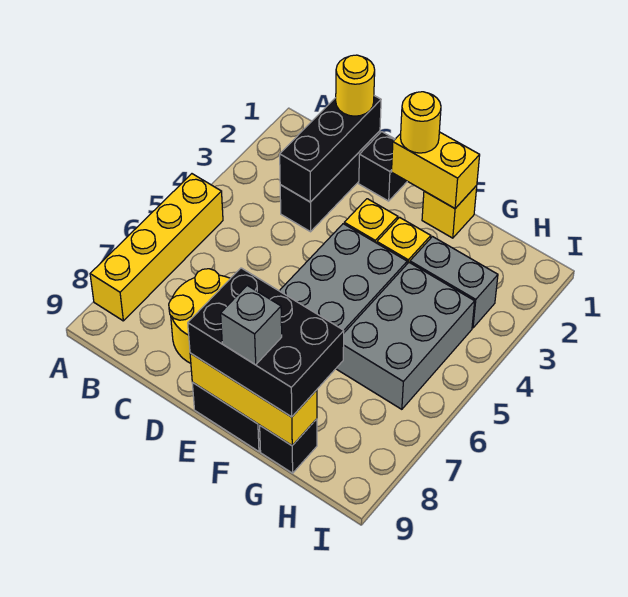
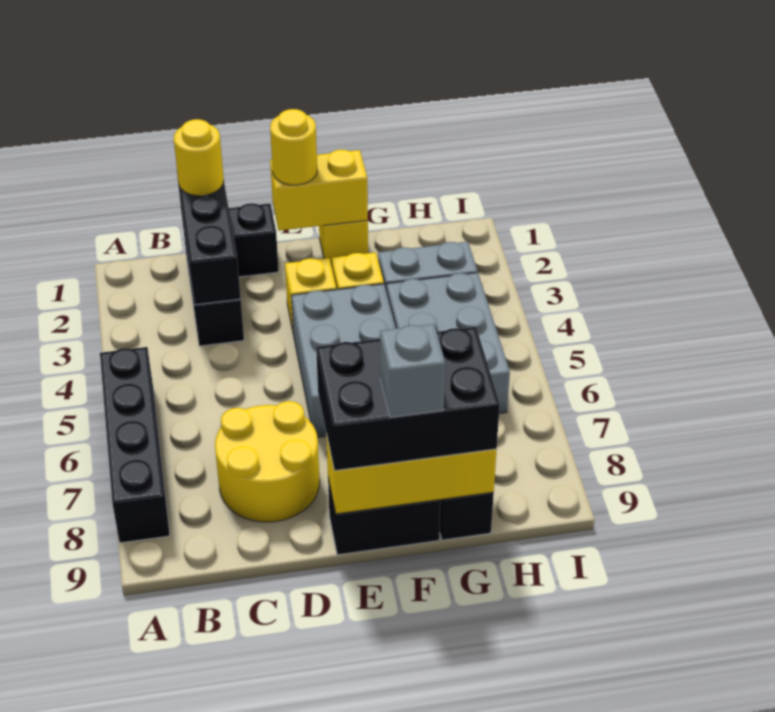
yellow brick A5:A8 level 1 -> black brick A5:A8 level 1

